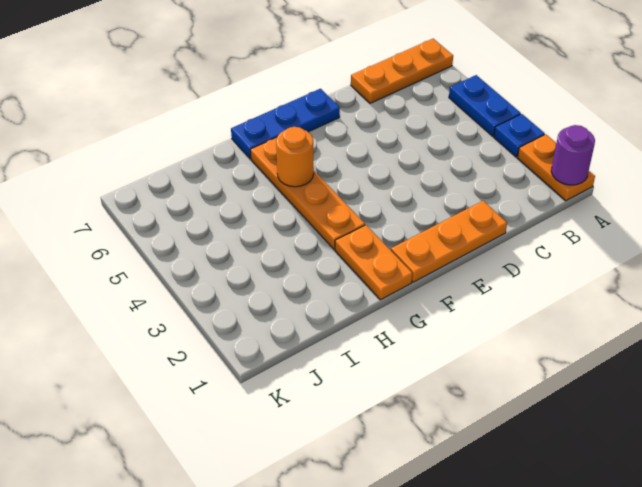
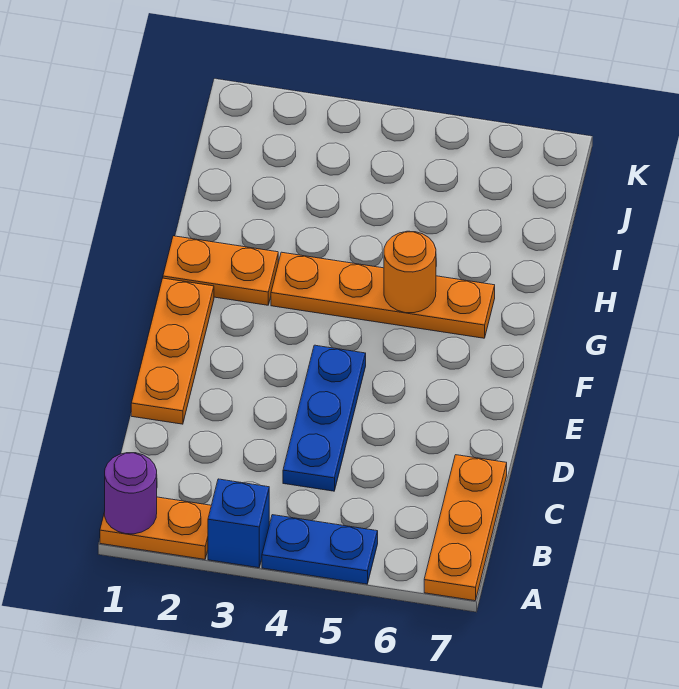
blue plate A3 level 1 -> blue brick A3 level 1
blue plate E7:G7 level 1 -> blue plate C4:E4 level 1

